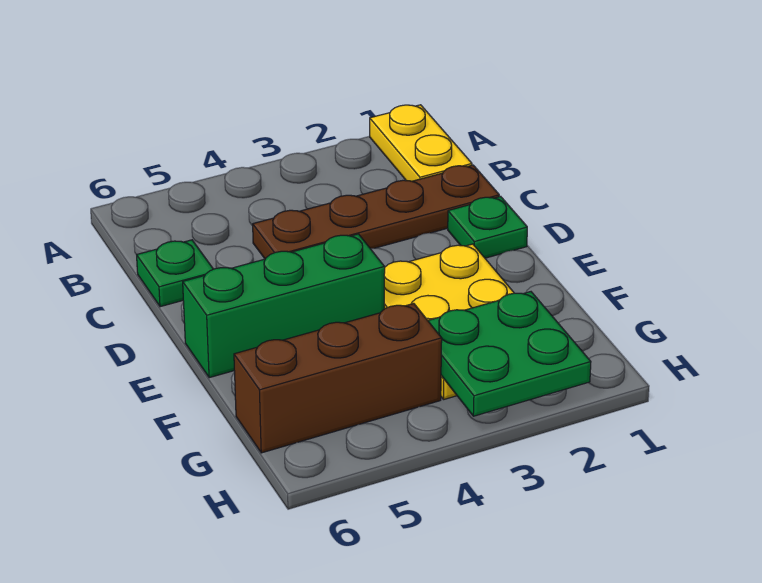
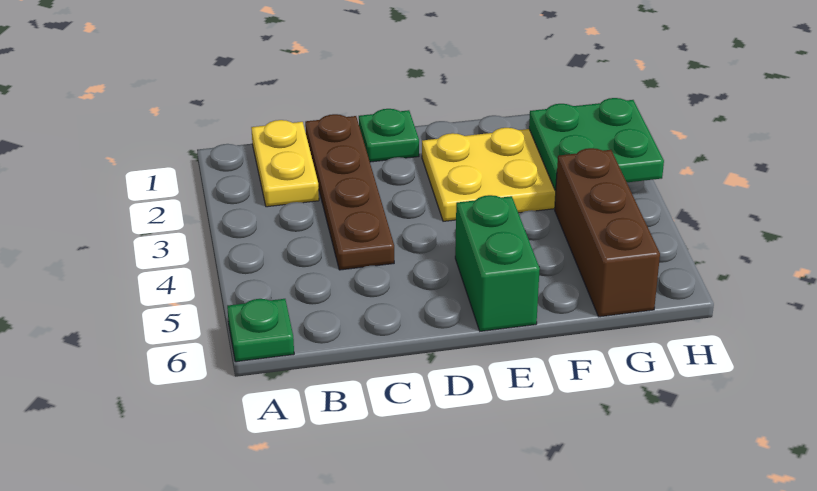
yellow plate A1:B1 level 1 -> yellow plate B1:B2 level 1
green plate C6 level 1 -> green plate A6 level 1
green brick E4:E6 level 1 -> green brick E5:E6 level 1

